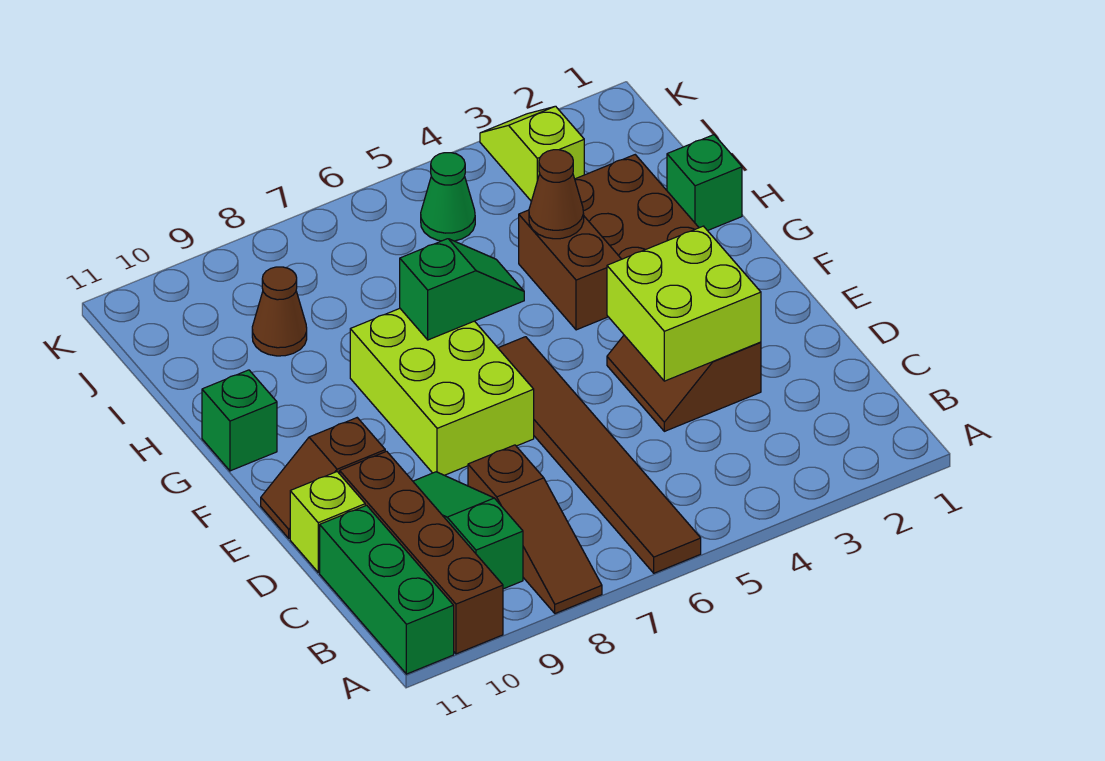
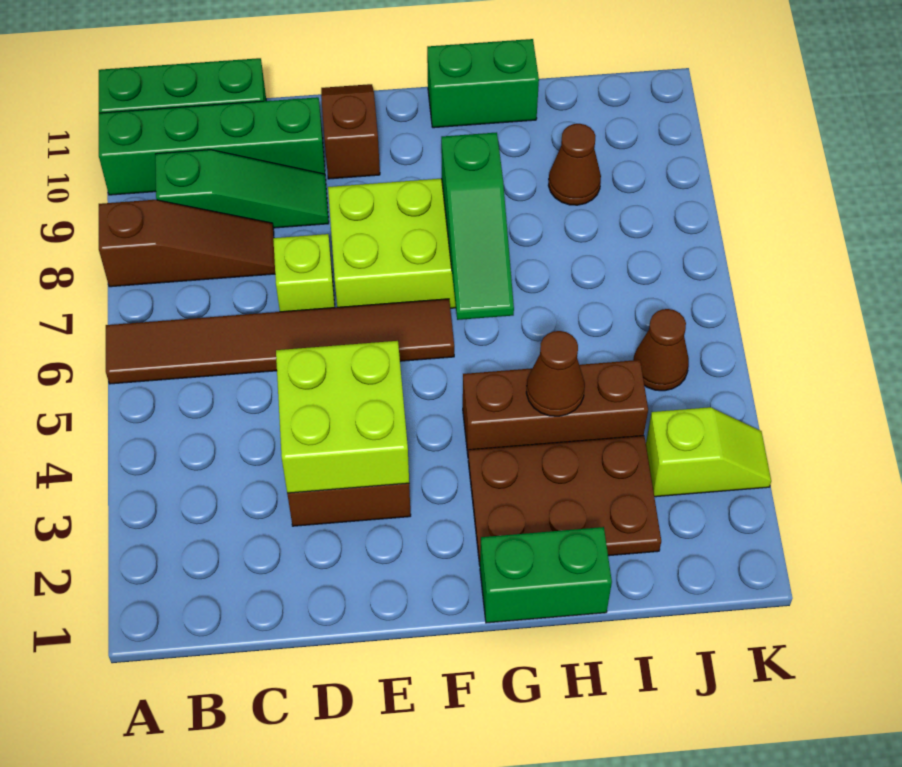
brown slope A8:C8 level 1 top C -> brown slope A8:C8 level 1 top A
brown brick A10:D10 level 1 -> green brick A10:D10 level 1
lime brick D11 level 1 -> lime brick D7 level 1
brown brick G4:H4 level 1 -> brown brick G4:I4 level 1
green slope G6:G7 level 2 top 7 -> green slope G6:G8 level 2 top 8
green brick G11 level 1 -> green brick G11:H11 level 1
green brick H1 level 1 -> green brick G1:H1 level 1
green cone J5 level 1 -> brown cone J5 level 1

